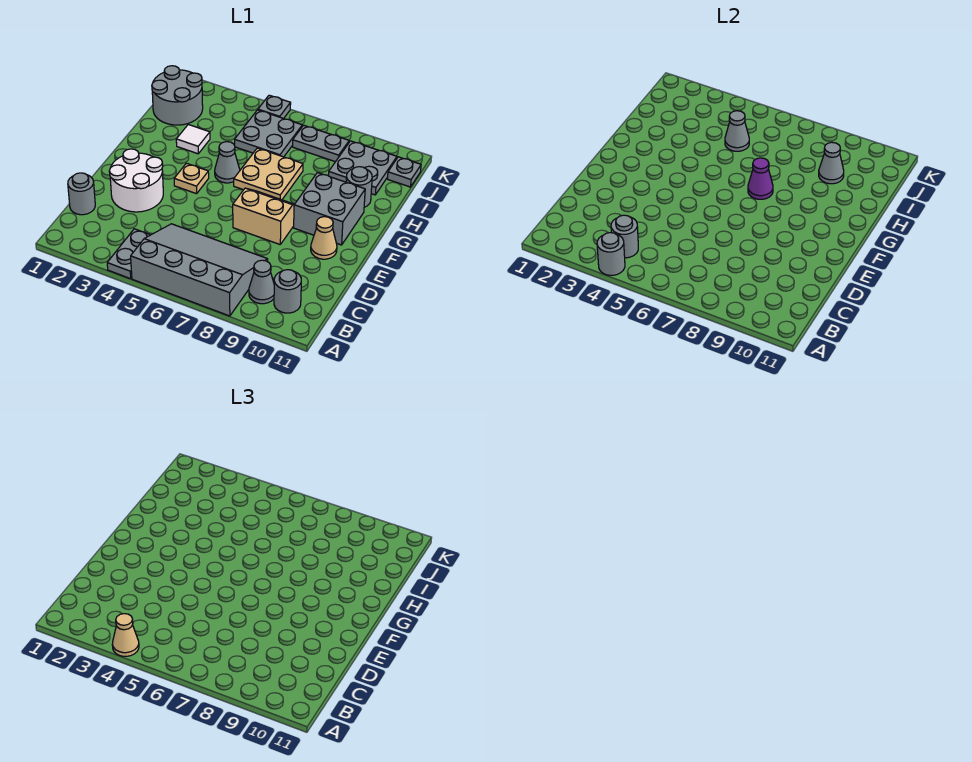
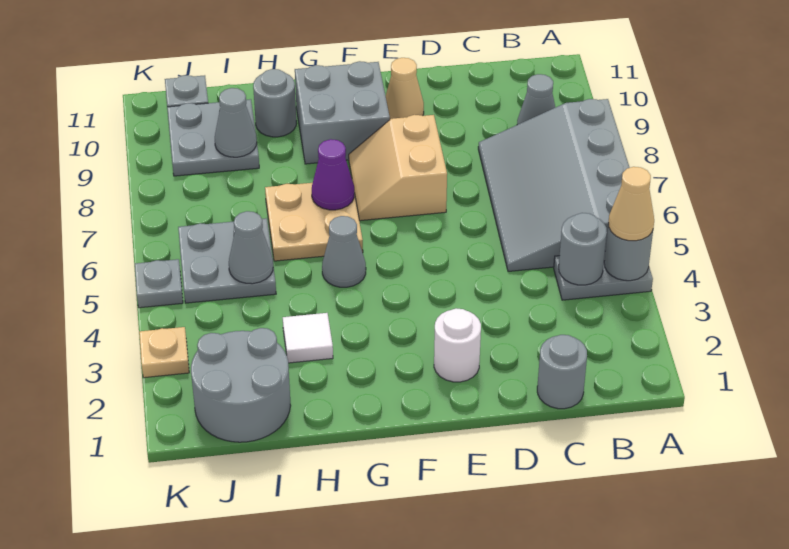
grey round brick B10 level 1 -> none
white round brick D2:E3 level 1 -> white round brick E2 level 1
tan plate F4 level 1 -> tan plate K3 level 1
grey plate J7:J8 level 1 -> none

